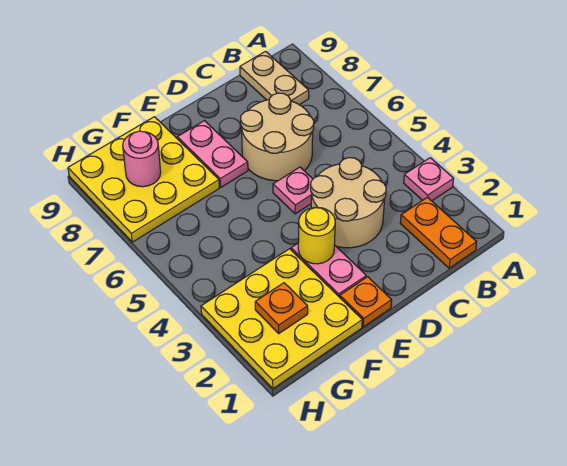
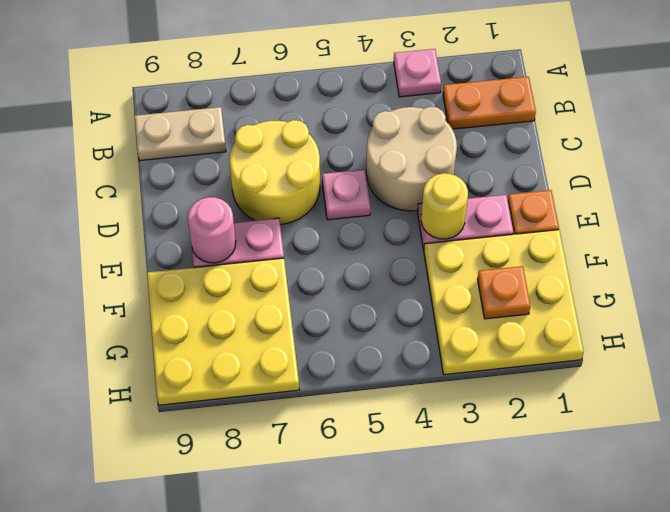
tan round brick C6:D7 level 1 -> yellow round brick C6:D7 level 1
pink round brick G8 level 2 -> pink round brick E8 level 2

